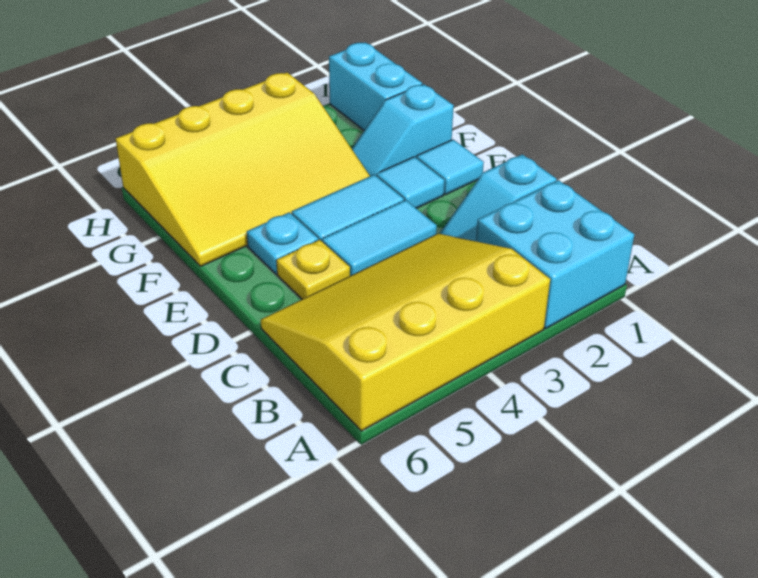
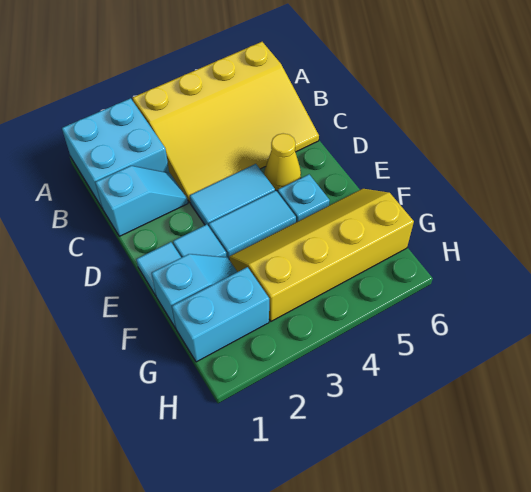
yellow plate D5 level 1 -> yellow cone D5 level 1
yellow slope F3:H6 level 1 top H -> yellow slope F3:G6 level 1 top G
cyan brick G1:H1 level 1 -> cyan brick G1:G2 level 1

